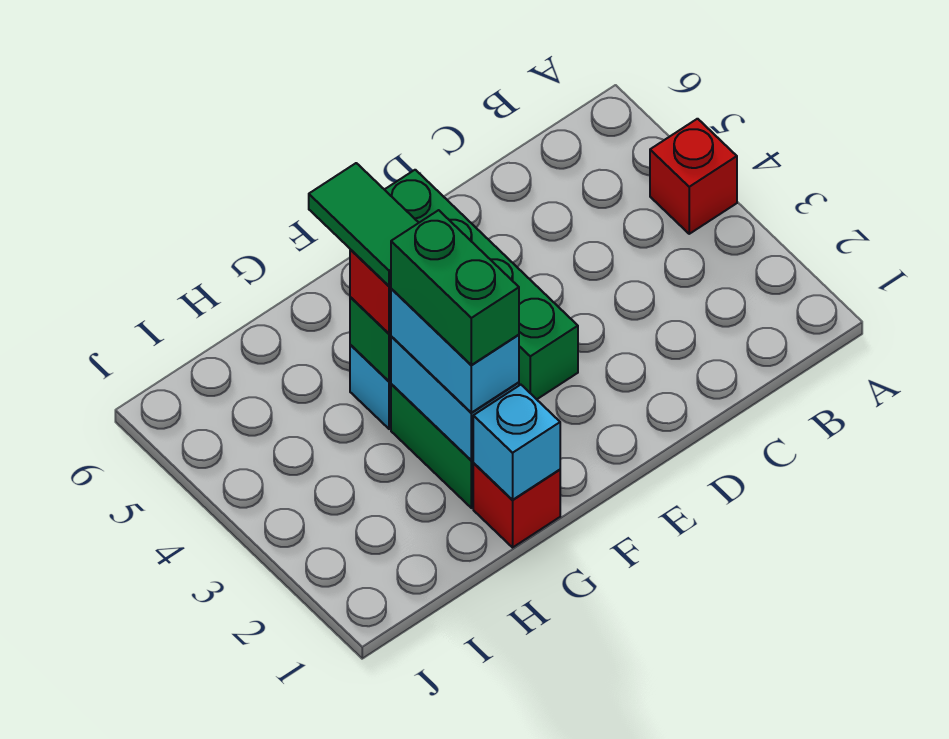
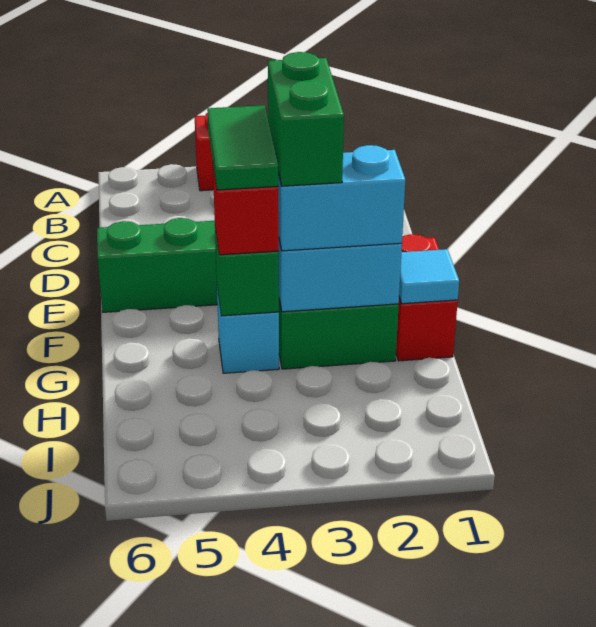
red brick G1 level 1 -> red brick F1:G1 level 1
cyan brick G1 level 2 -> cyan tile G1 level 2
green brick G2:G3 level 4 -> green brick F3:G3 level 4
green tile G4:G5 level 4 -> green tile F4:G4 level 4

